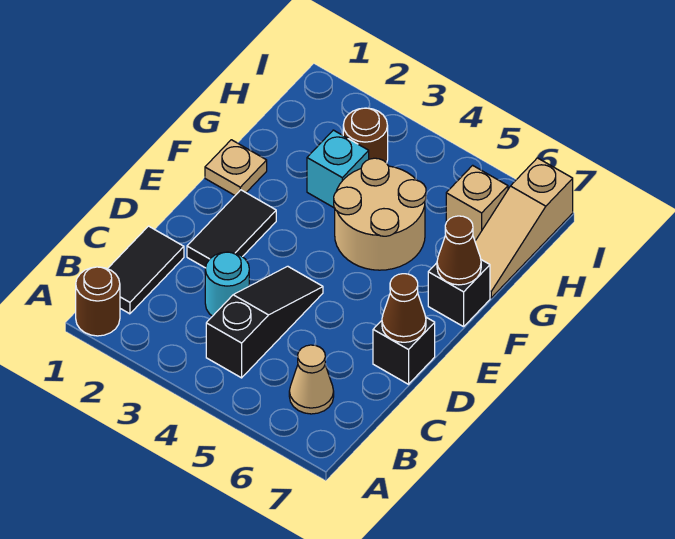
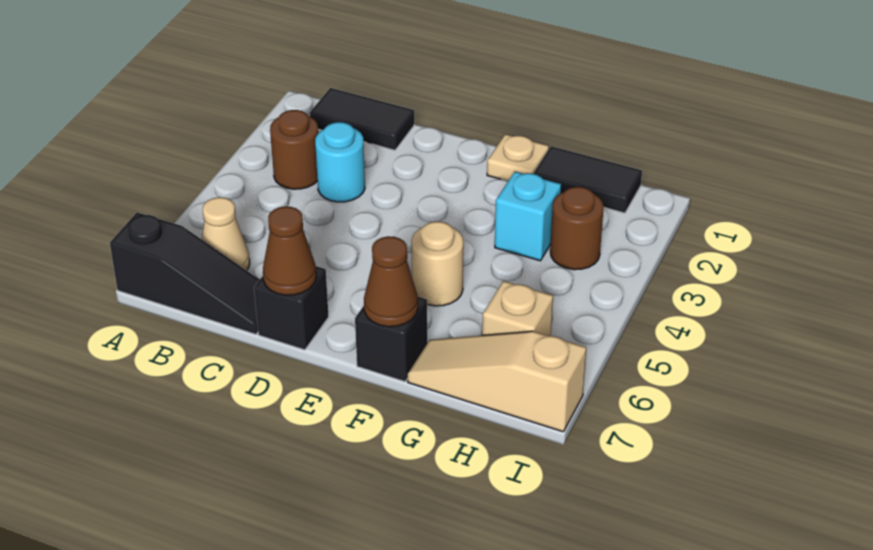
brown round brick A1 level 1 -> brown round brick B3 level 1
black slope B4:D4 level 1 top B -> black slope A7:C7 level 1 top A
black tile D2:E2 level 1 -> black tile G1:H1 level 1
tan round brick F4:G5 level 1 -> tan round brick F5 level 1

